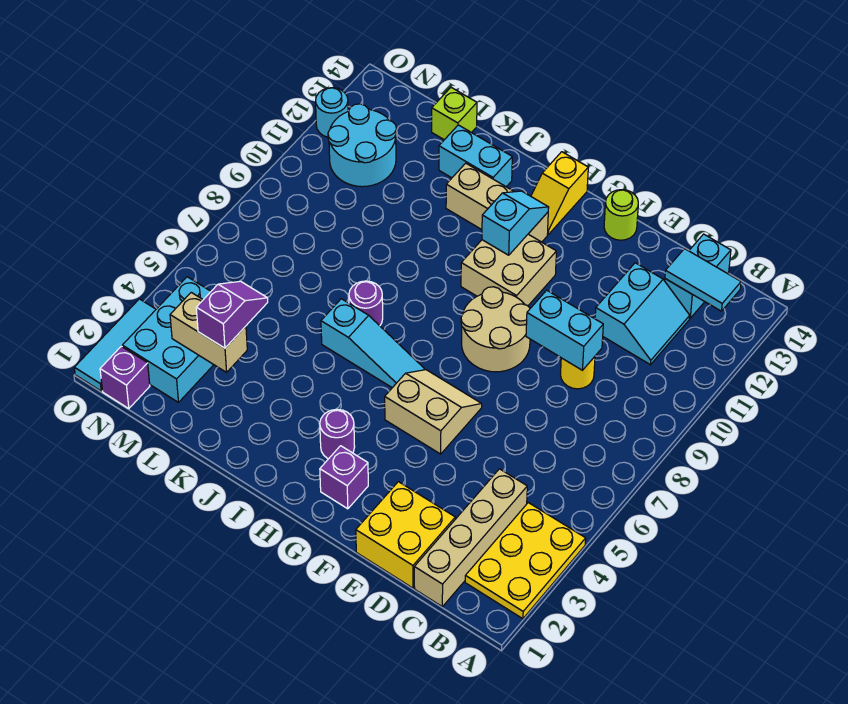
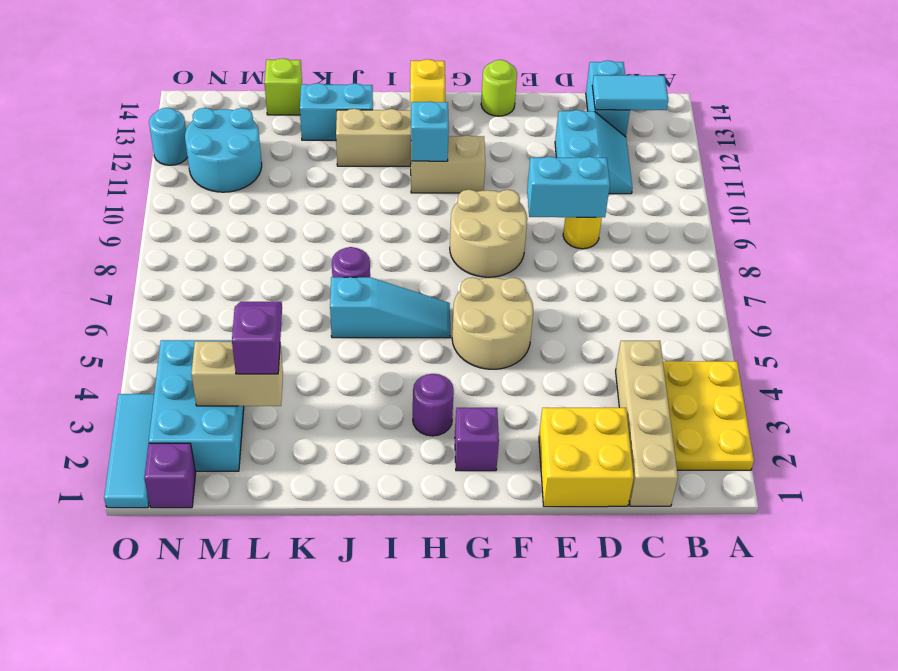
tan slope F5:G6 level 1 top 5 -> tan round brick F5:G6 level 1
tan brick G10:H11 level 1 -> tan brick G11:H11 level 1

